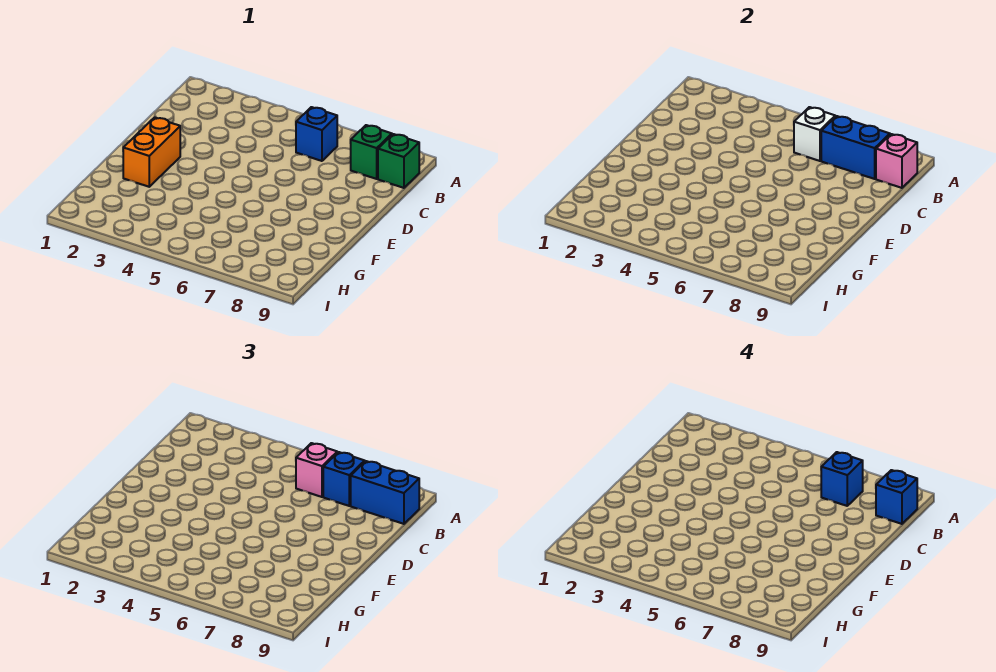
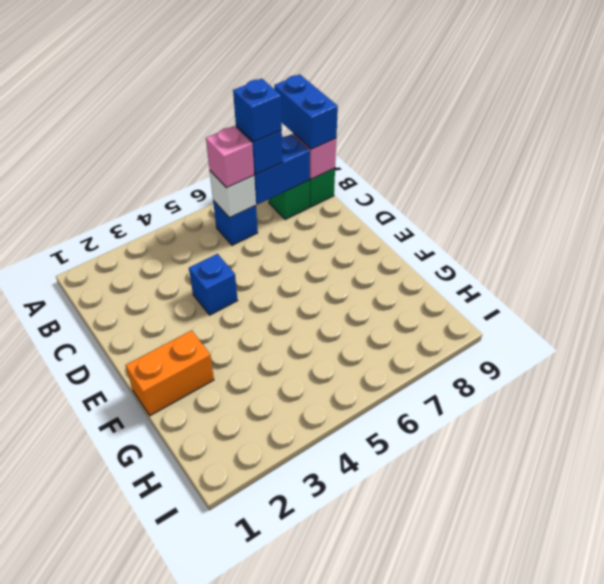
blue brick B8:B9 level 3 -> blue brick A9:B9 level 3
blue brick B9 level 4 -> blue brick D4 level 1
orange brick E2:F2 level 1 -> orange brick F1:F2 level 1

